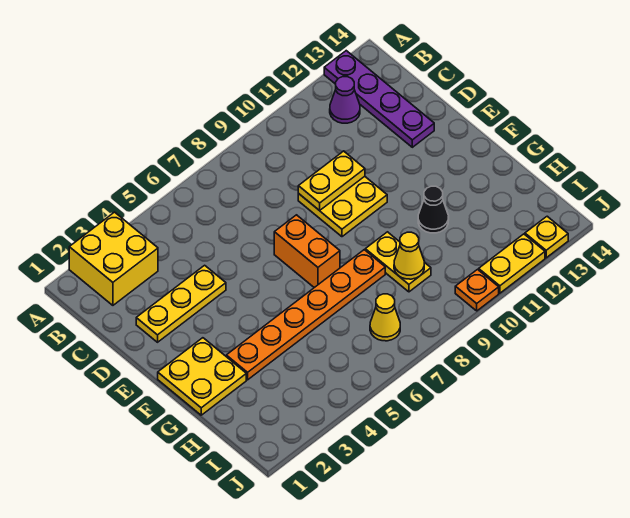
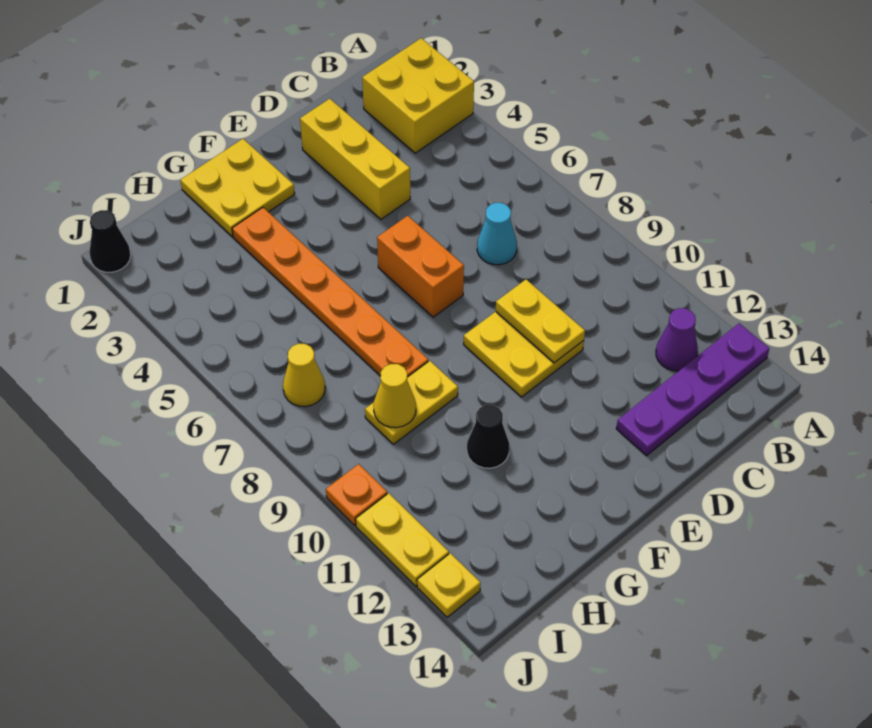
none -> cyan cone C7 level 1
yellow plate D2:D4 level 1 -> yellow brick D2:D4 level 1
orange brick E7:F7 level 1 -> orange brick E6:E7 level 1
none -> black cone J1 level 1

